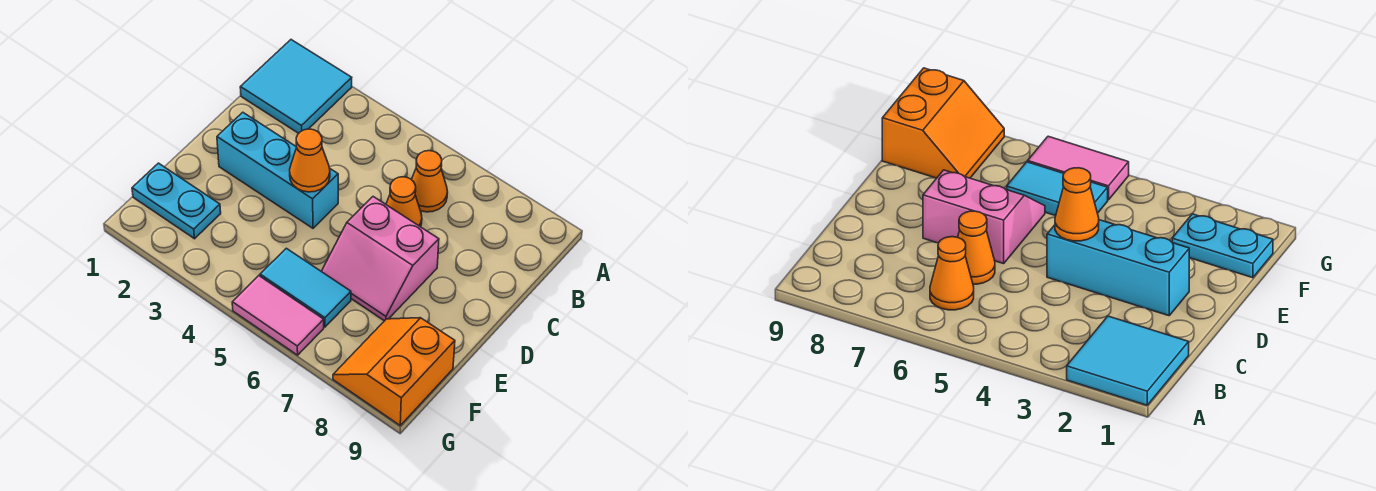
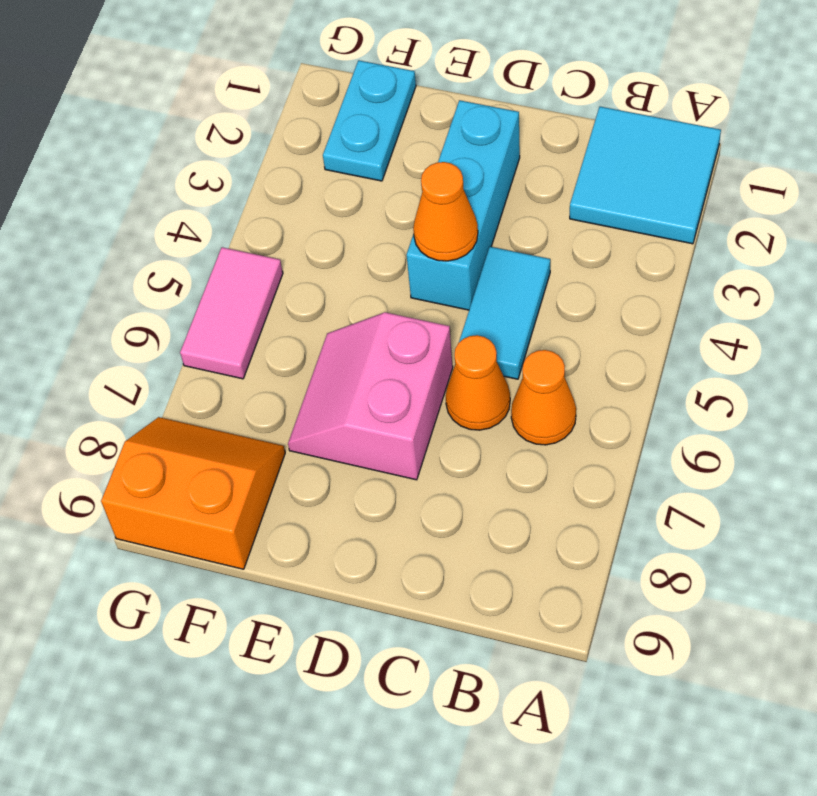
cyan tile F5:F6 level 1 -> cyan tile C4:C5 level 1

